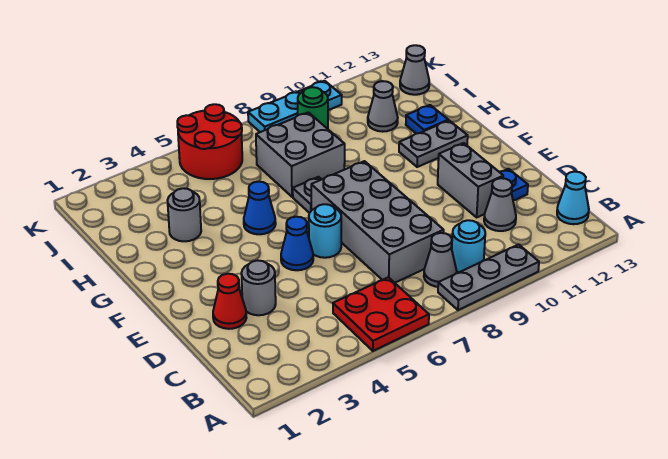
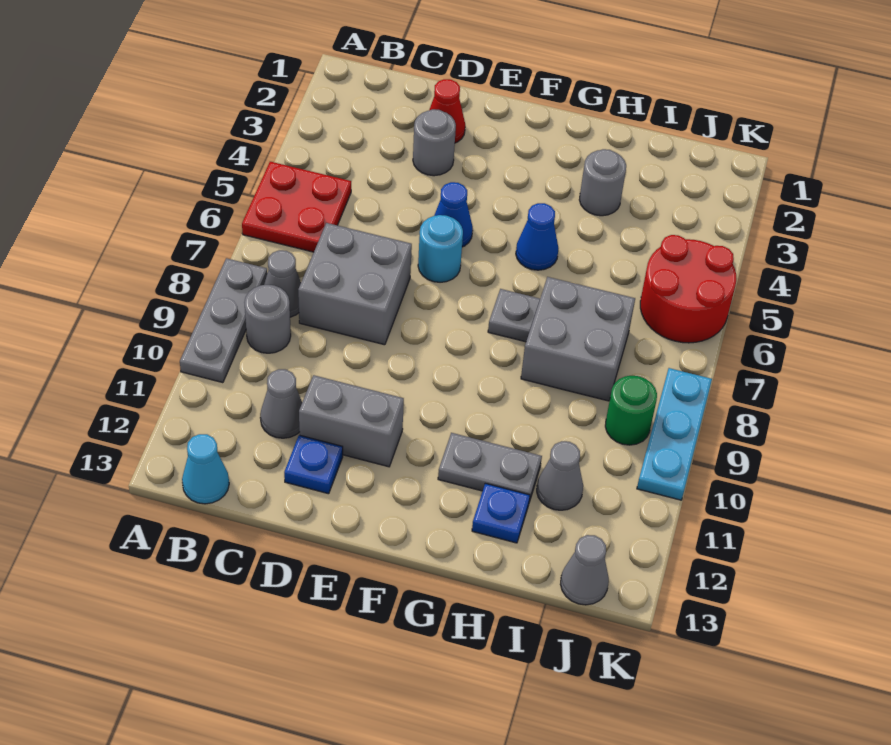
cyan round brick B9 level 1 -> grey round brick B9 level 1
grey brick C7:F8 level 1 -> grey brick C7:D8 level 1
grey plate G11:G12 level 1 -> grey plate G11:H11 level 1

